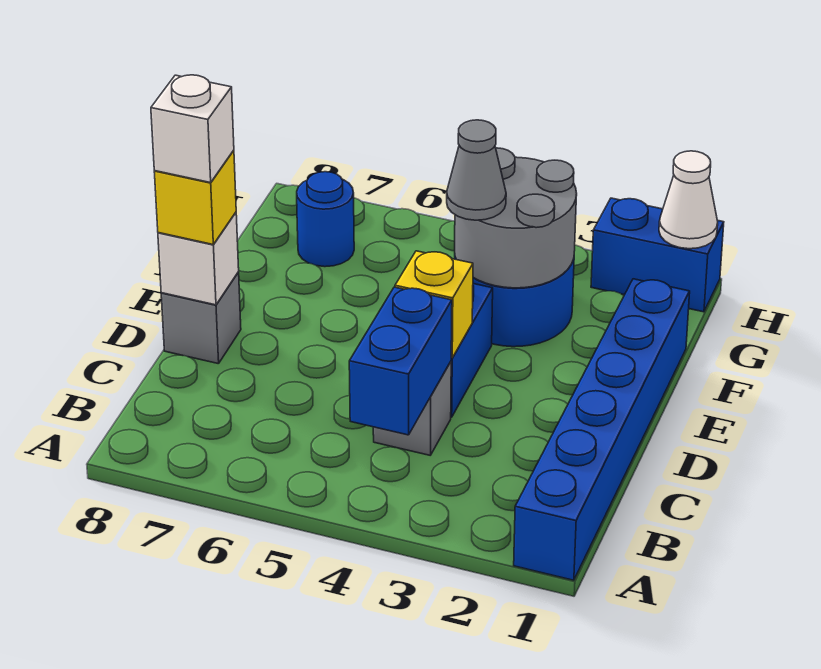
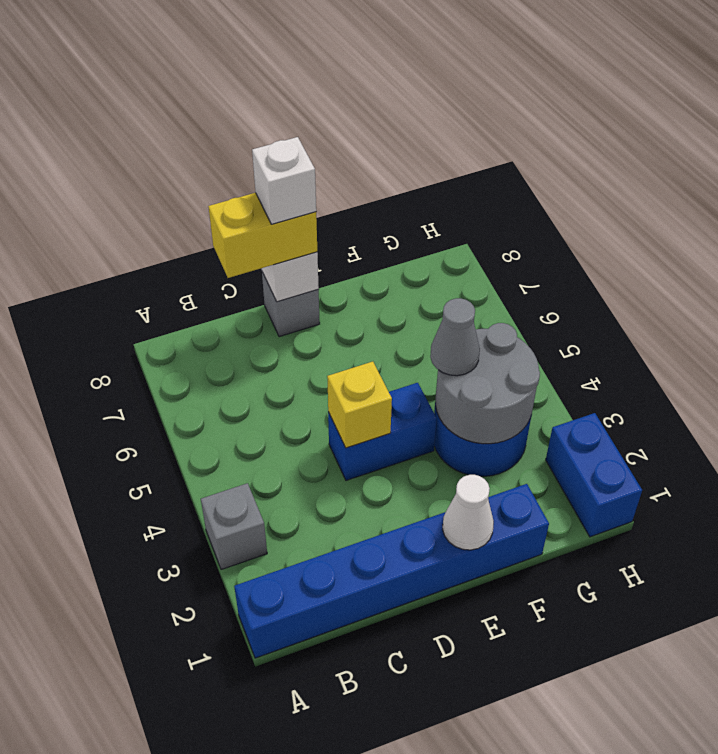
blue brick B4:C4 level 2 -> none
grey brick C4 level 1 -> grey brick A3 level 1
yellow brick D8 level 3 -> yellow brick C8:D8 level 3
blue round brick G7 level 1 -> none
white cone H1 level 2 -> white cone E1 level 2

